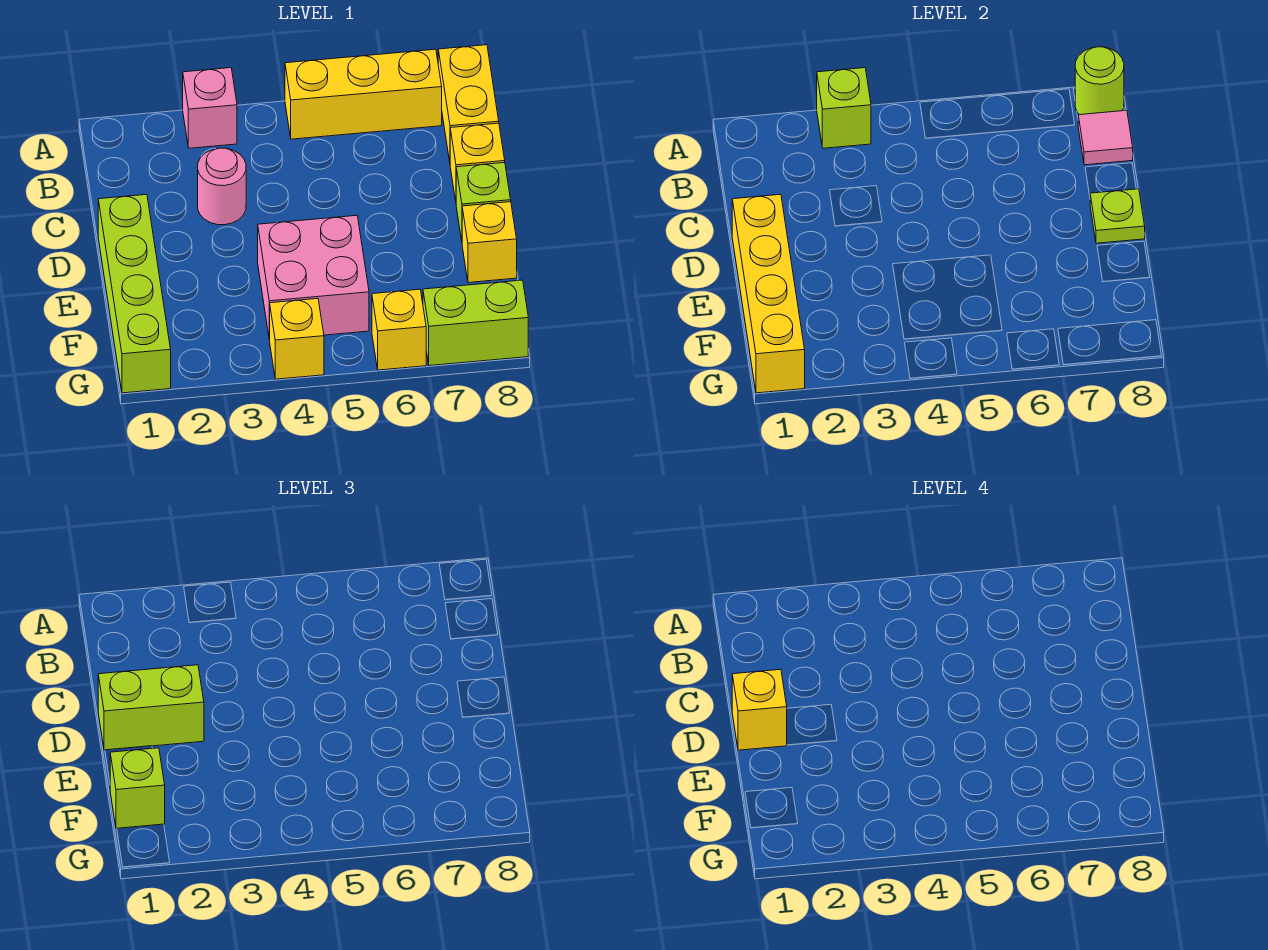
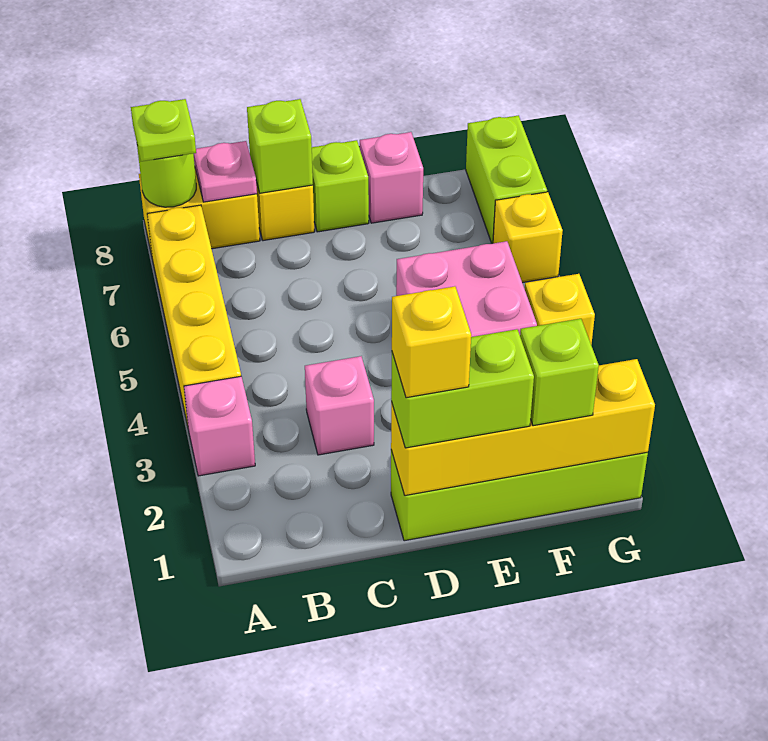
lime brick A3 level 2 -> lime brick C8 level 2
yellow brick A5:A7 level 1 -> yellow brick A4:A7 level 1
pink tile B8 level 2 -> pink plate B8 level 2
pink round brick C3 level 1 -> pink brick C3 level 1
lime brick D1:D2 level 3 -> lime brick D1:E1 level 3
lime plate D8 level 2 -> lime plate A8 level 3
yellow brick E8 level 1 -> pink brick E8 level 1

